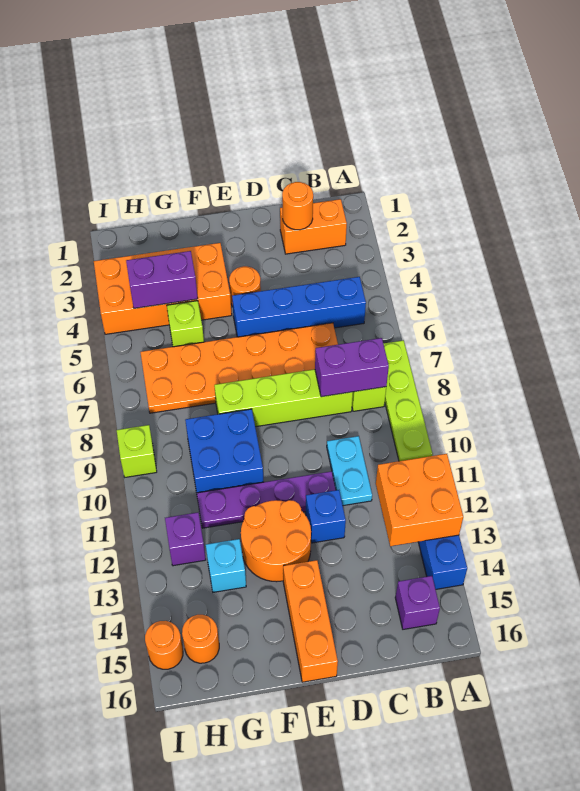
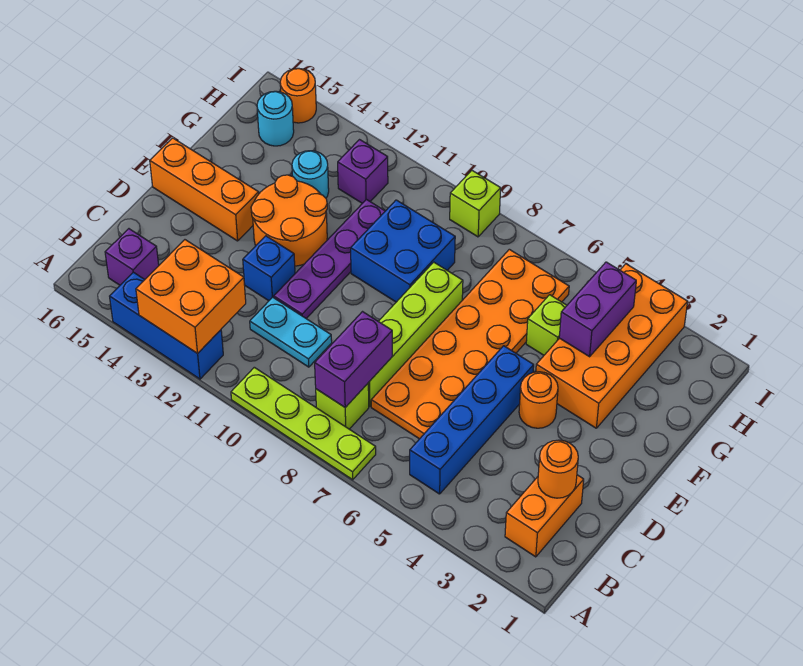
cyan brick G13 level 1 -> cyan round brick G13 level 1
orange round brick H15 level 1 -> cyan round brick H15 level 1

